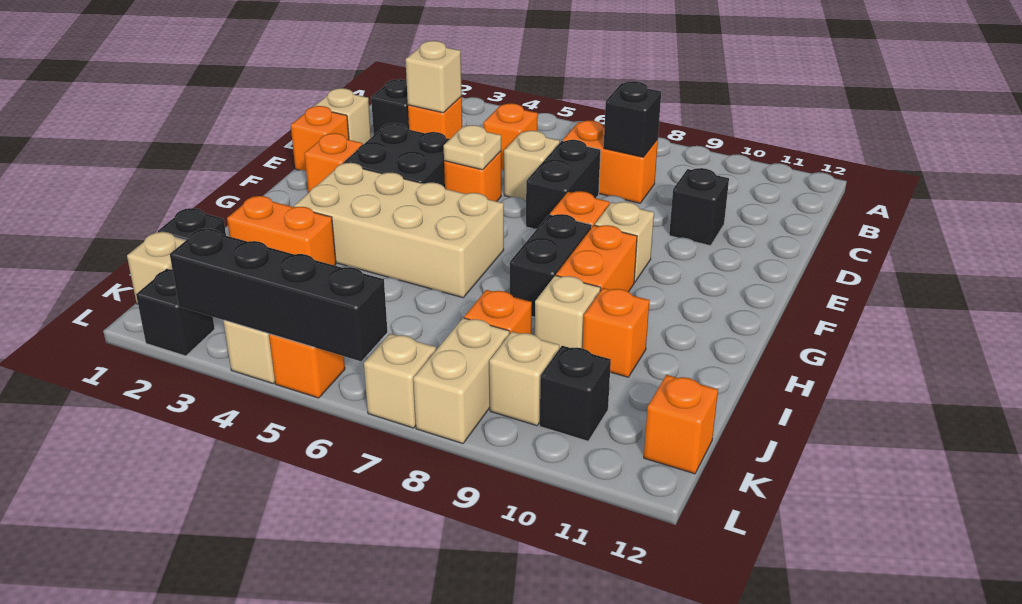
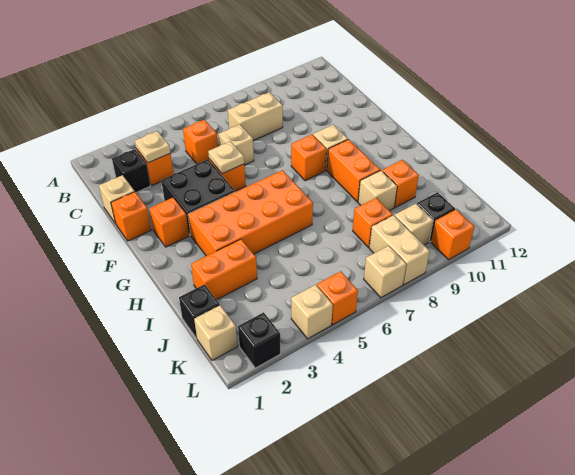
tan brick C3 level 2 -> tan plate C3 level 2
orange brick C7:C8 level 1 -> tan brick C7:C8 level 1
black brick C8 level 2 -> none
black brick D7:E7 level 1 -> none
black brick D10 level 1 -> none
tan brick G3:H6 level 1 -> orange brick G3:H6 level 1
black brick G8:H8 level 1 -> none
orange brick K12 level 1 -> orange brick L10 level 1
black brick L3:L6 level 2 -> none

